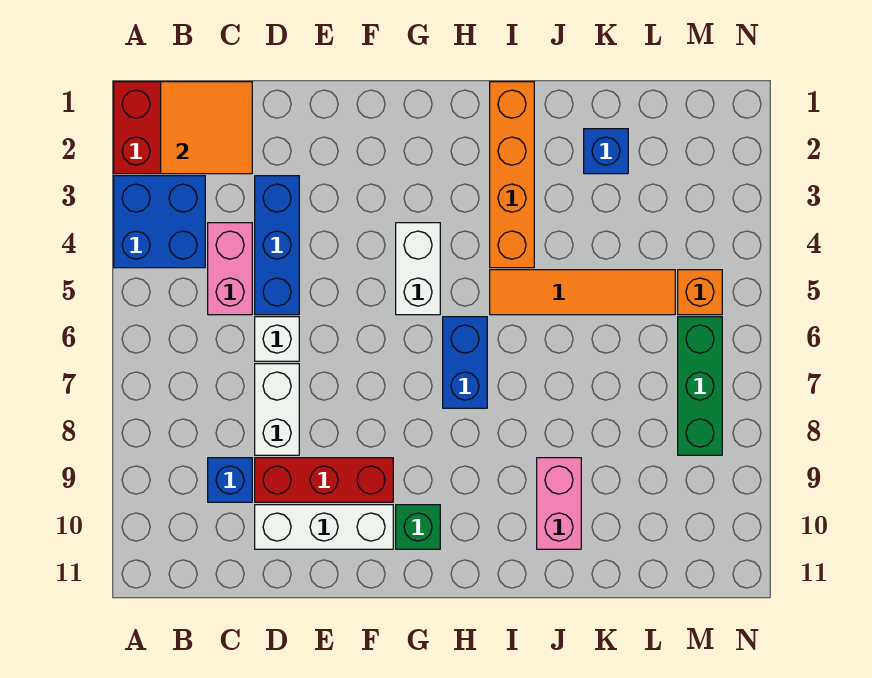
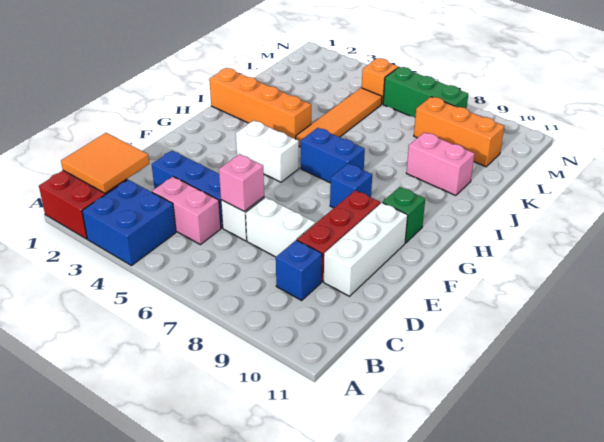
none -> pink brick D6 level 2
blue brick K2 level 1 -> blue brick G8 level 1
none -> orange brick L8:L10 level 1

